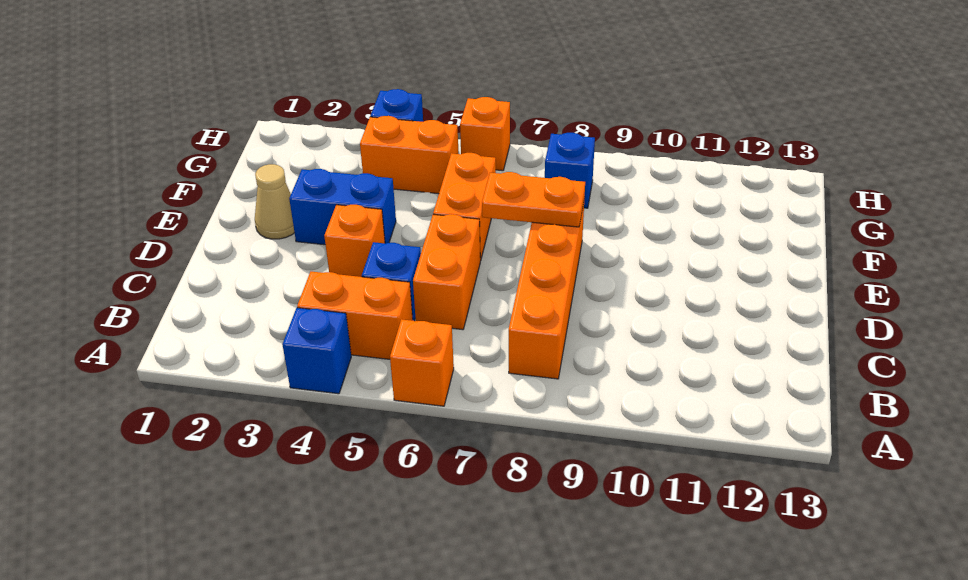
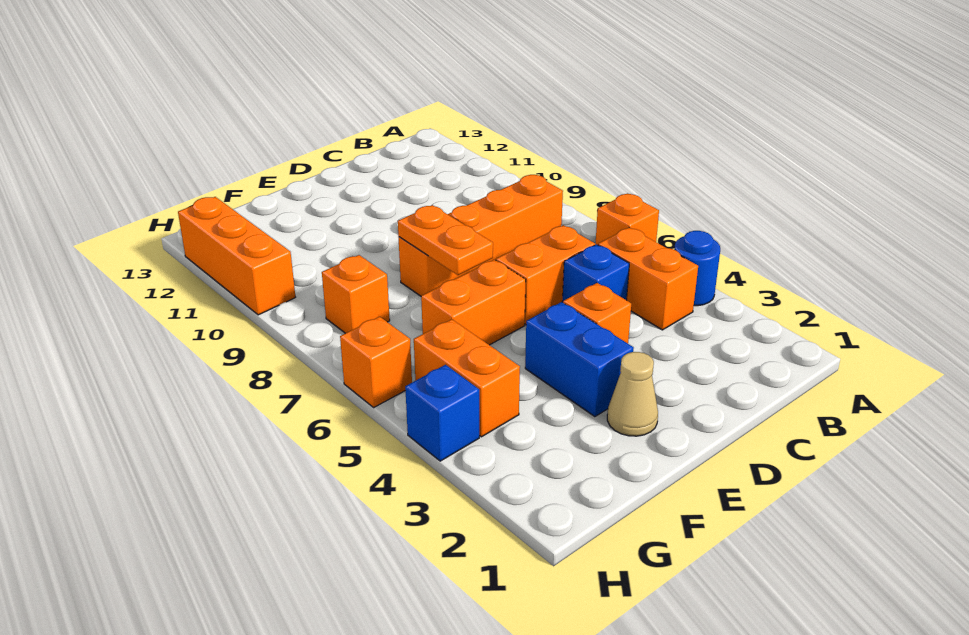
blue brick A4 level 1 -> blue round brick A4 level 1
blue brick G8 level 1 -> orange brick G8 level 1
none -> orange brick H10:H12 level 1

